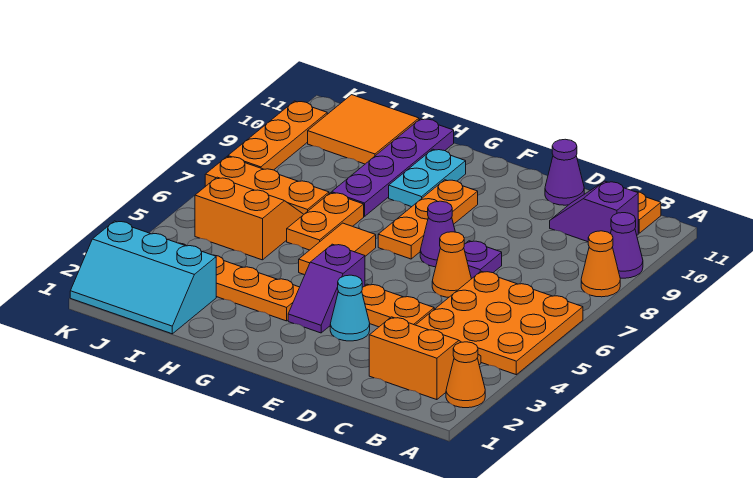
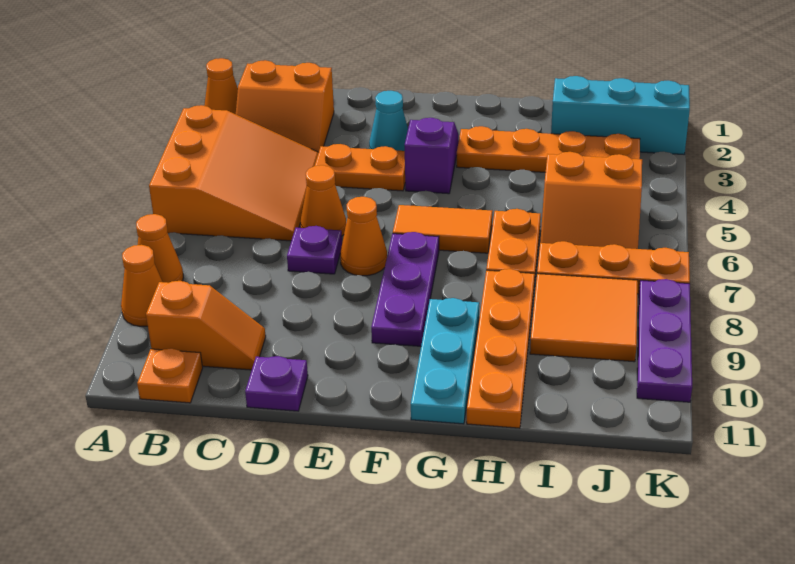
orange plate A4:C6 level 1 -> orange slope A4:C6 level 1 top A
purple cone A9 level 1 -> orange cone A9 level 1
purple slope B10:C10 level 1 top B -> orange slope B10:C10 level 1 top B
purple cone D11 level 1 -> purple plate D11 level 1
purple cone E7 level 1 -> orange cone E7 level 1
orange plate F7:F9 level 1 -> purple plate F7:F9 level 1
orange tile G5:G6 level 1 -> orange tile F6:G6 level 1
cyan plate G9:G10 level 1 -> cyan plate G9:G11 level 1
purple plate H8:H11 level 1 -> orange plate H8:H11 level 1
orange tile I10:J11 level 1 -> orange tile I8:J9 level 1
orange plate K8:K10 level 1 -> purple plate K8:K10 level 1

